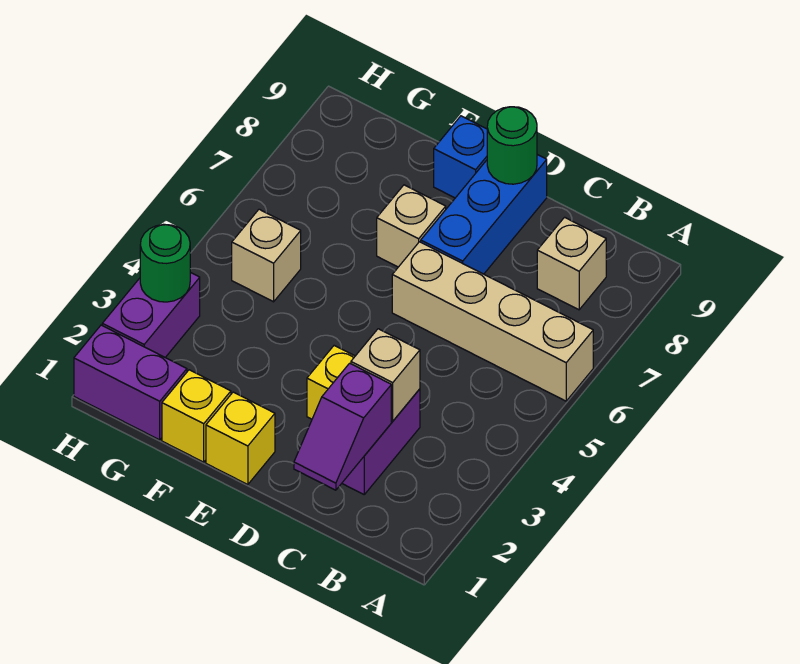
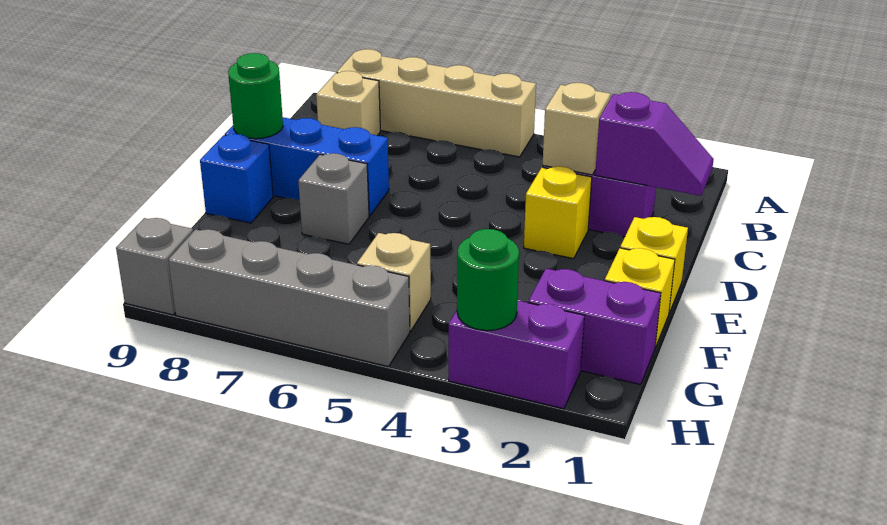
tan brick A6:D6 level 1 -> tan brick A5:A8 level 1
tan brick E7 level 1 -> grey brick E7 level 1
purple brick G1:H1 level 1 -> purple brick G1:G2 level 1
none -> grey brick H5:H8 level 1
none -> grey brick H9 level 1

